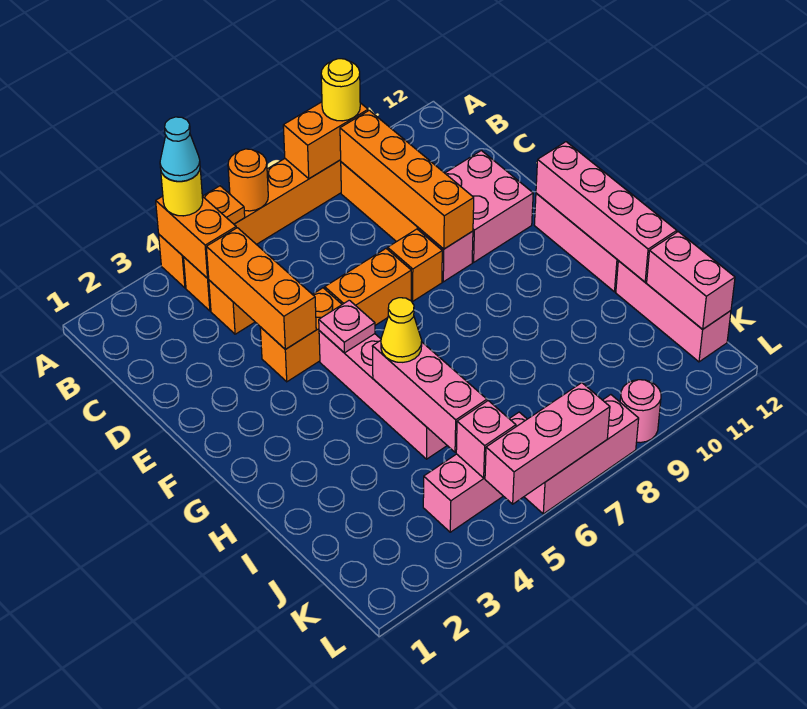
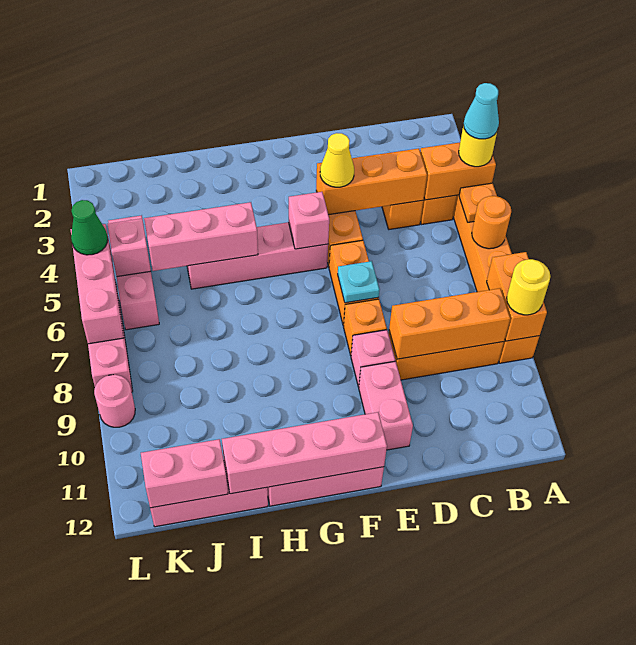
orange brick B9:E9 level 2 -> orange brick B9:D9 level 2
pink brick D10:E11 level 1 -> pink brick E10:E11 level 1
none -> cyan plate E7 level 2
pink plate F5 level 2 -> pink brick F5 level 2
yellow cone H5 level 3 -> yellow cone E4 level 3
none -> green cone L5 level 3

